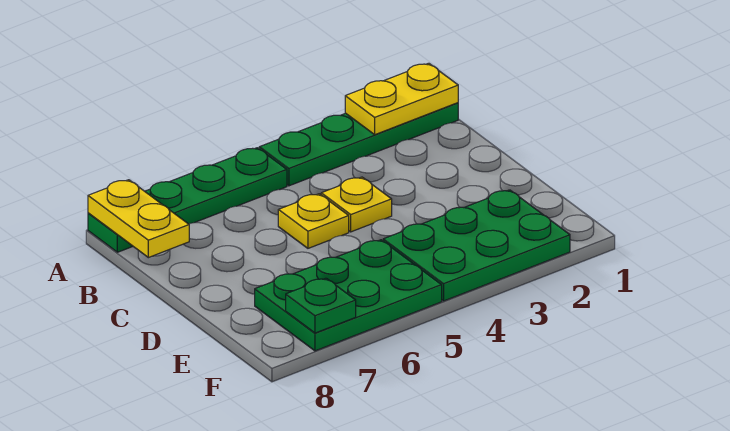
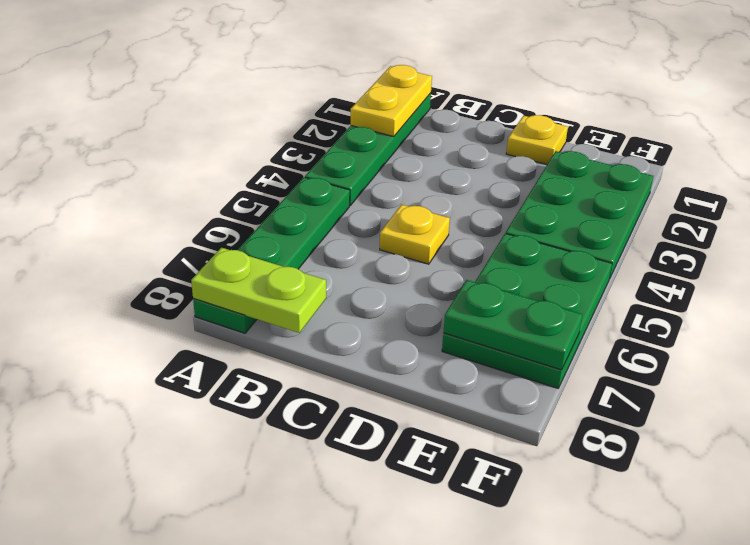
yellow plate A8:B8 level 2 -> lime plate A8:B8 level 2
yellow plate C4 level 1 -> yellow plate D1 level 1
green plate F7 level 2 -> green plate E7:F7 level 2

